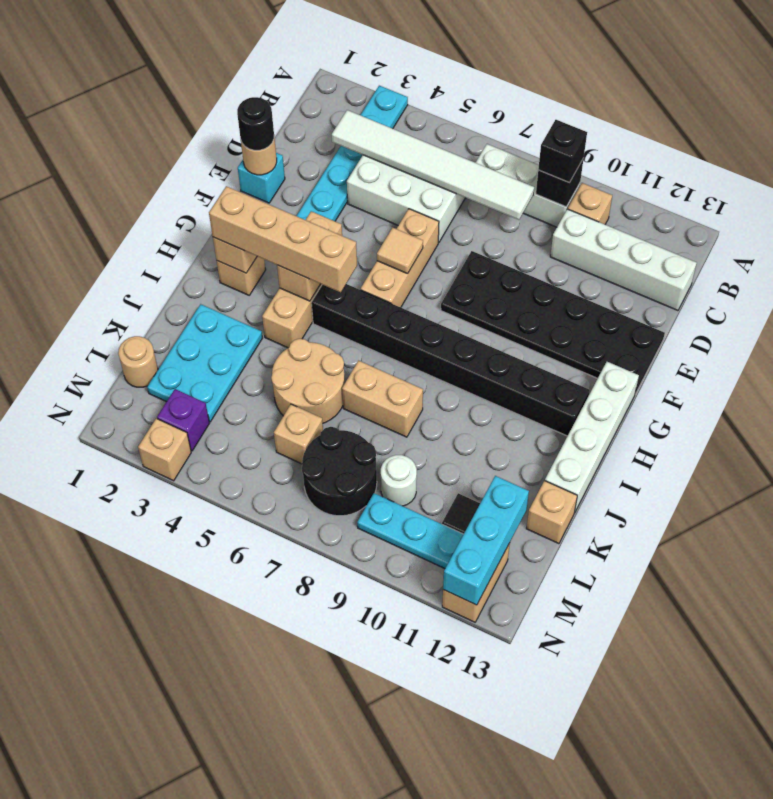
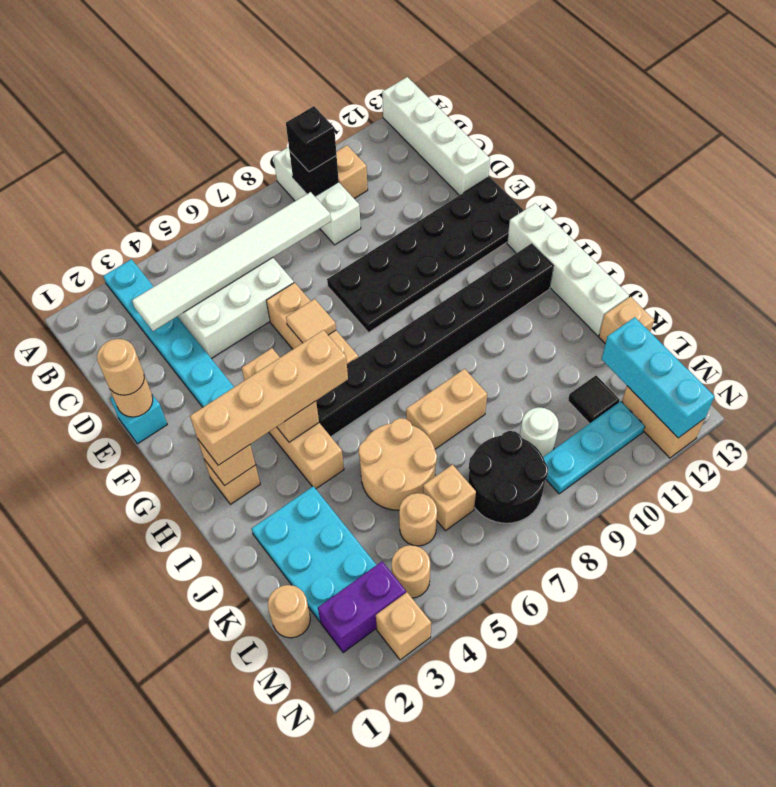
white brick B7:B9 level 1 -> white brick A9:C9 level 1
white brick C10:C13 level 1 -> white brick A13:D13 level 1
black round brick E1 level 3 -> tan round brick E1 level 3
none -> tan round brick L5 level 1
purple brick M3 level 1 -> purple brick M2:M3 level 1
none -> tan round brick M4 level 1

